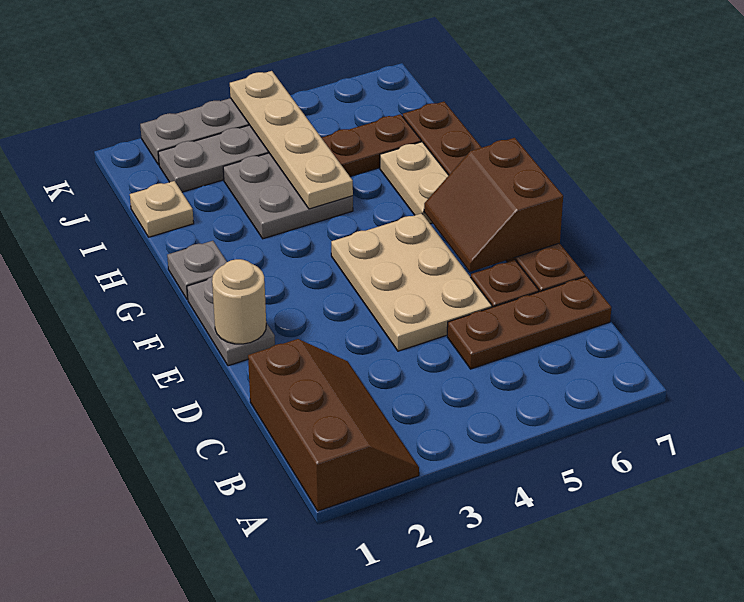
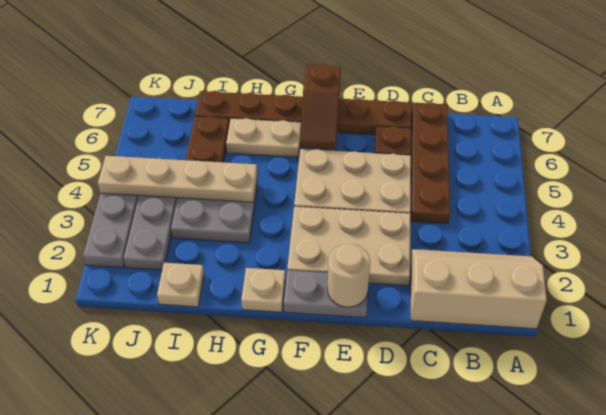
brown slope A1:C2 level 1 top 1 -> tan slope A1:C2 level 1 top 1
brown plate C5:C7 level 1 -> brown plate C4:C7 level 1
none -> tan plate D2:F3 level 1
brown slope E6:F7 level 2 top 7 -> brown slope F6:F7 level 2 top 7
grey plate G1 level 1 -> tan plate G1 level 1

